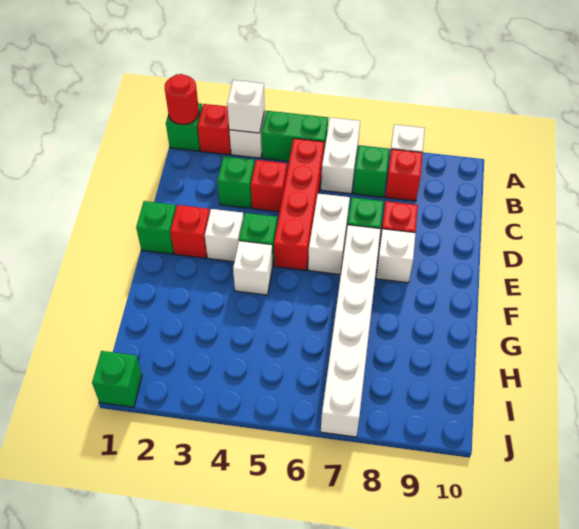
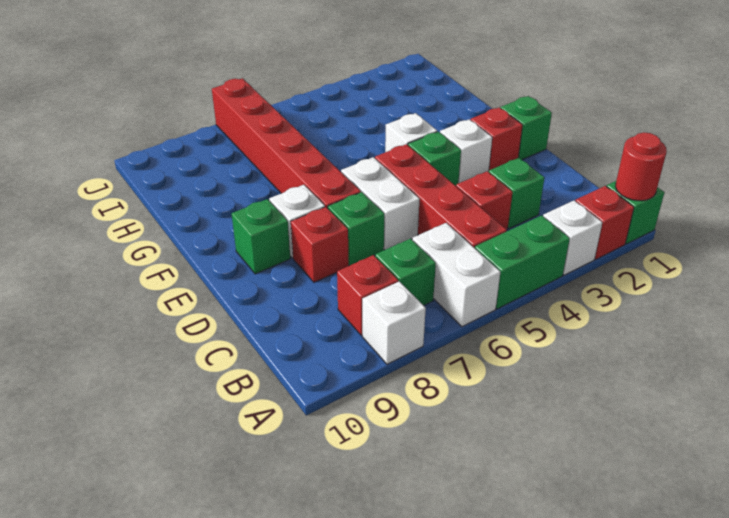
white brick A3 level 2 -> none
white brick E7:J7 level 1 -> red brick E7:J7 level 1
green brick J1 level 1 -> green brick E9 level 1

